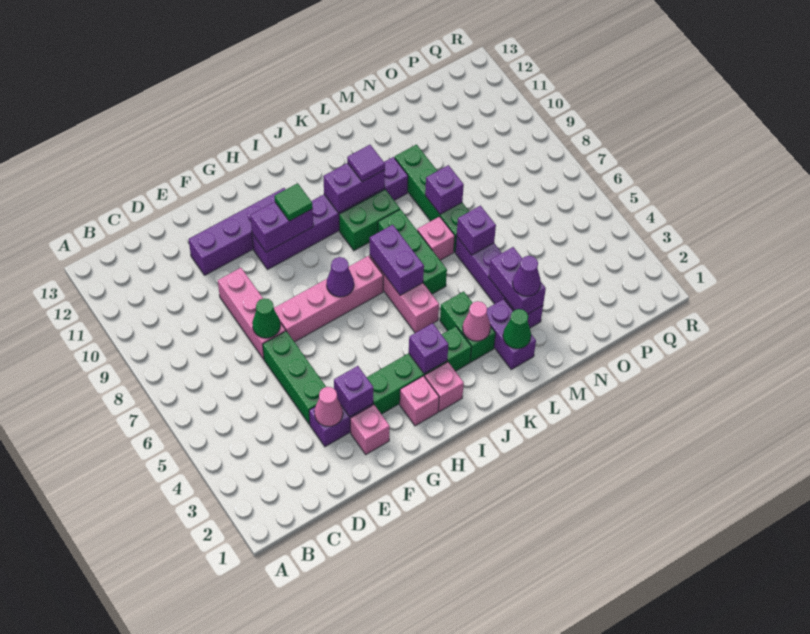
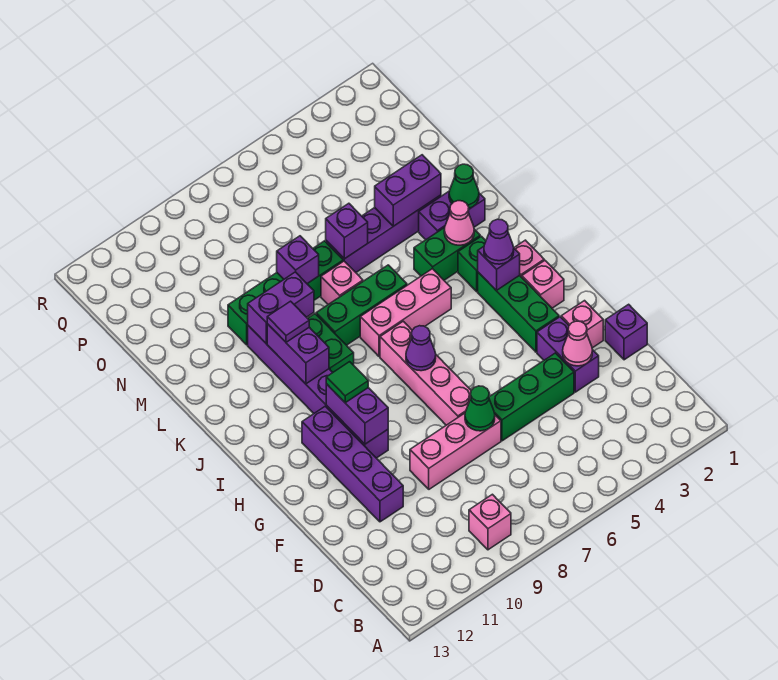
none -> pink brick B9 level 1
purple brick F3 level 2 -> purple brick E1 level 1
purple brick J6:J7 level 2 -> purple brick L9:L10 level 2
purple cone M3 level 3 -> purple cone I3 level 3

